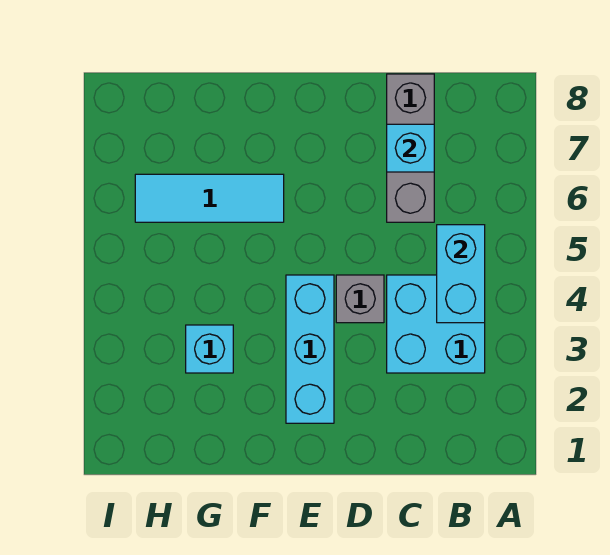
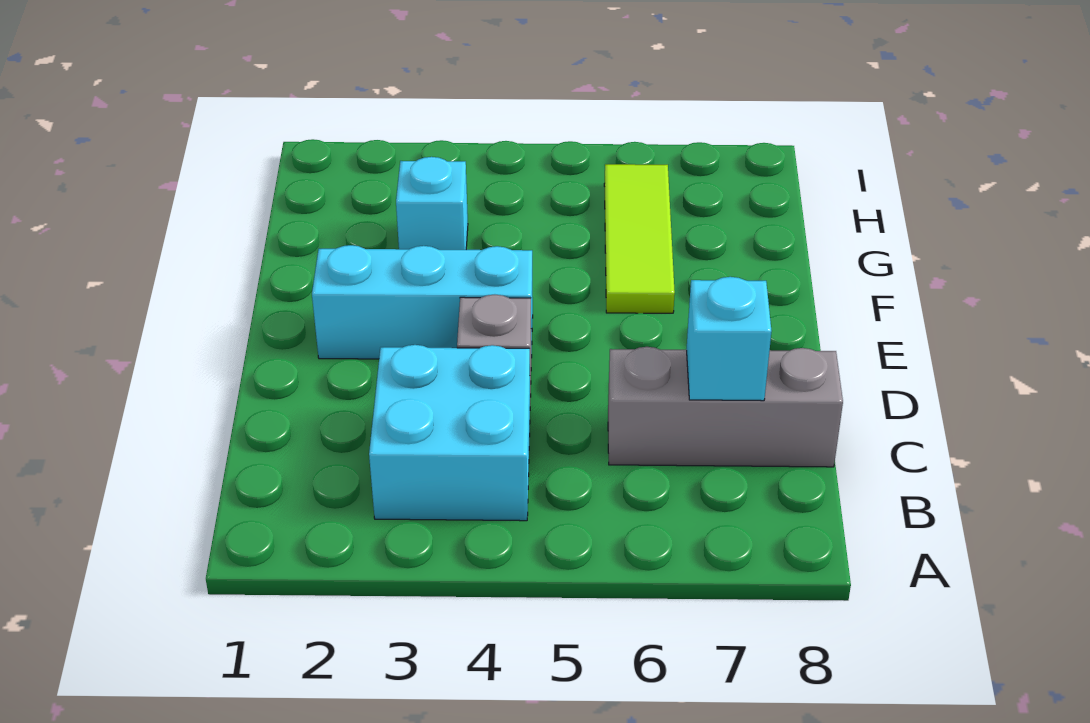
cyan brick B4:B5 level 2 -> none
cyan tile F6:H6 level 1 -> lime tile F6:H6 level 1

